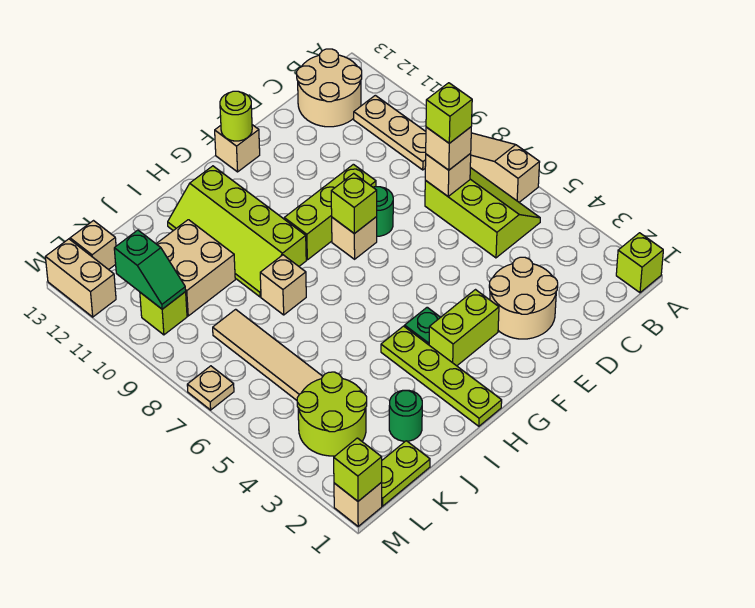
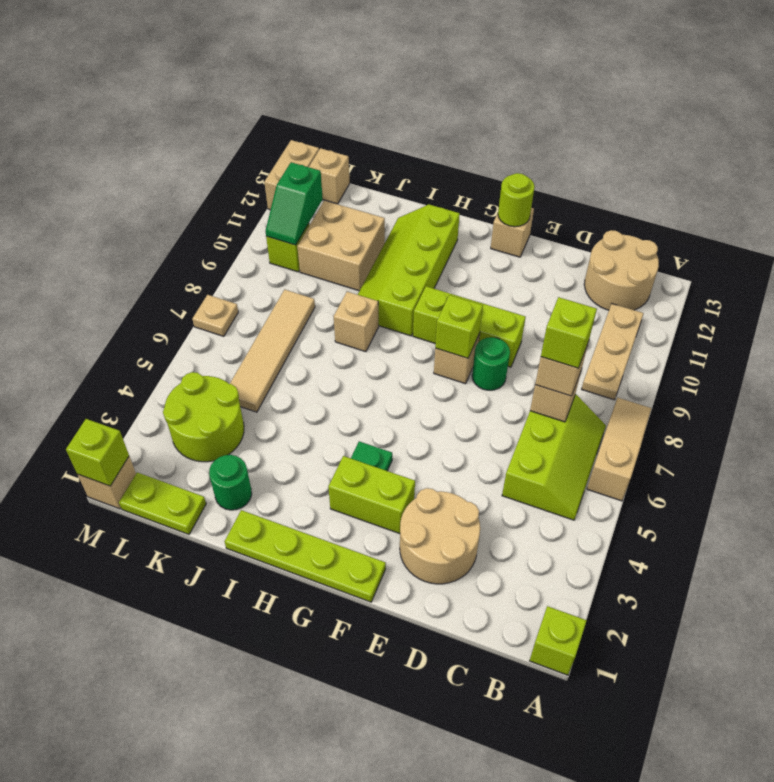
lime plate H1:H4 level 1 -> lime plate F1:I1 level 1

